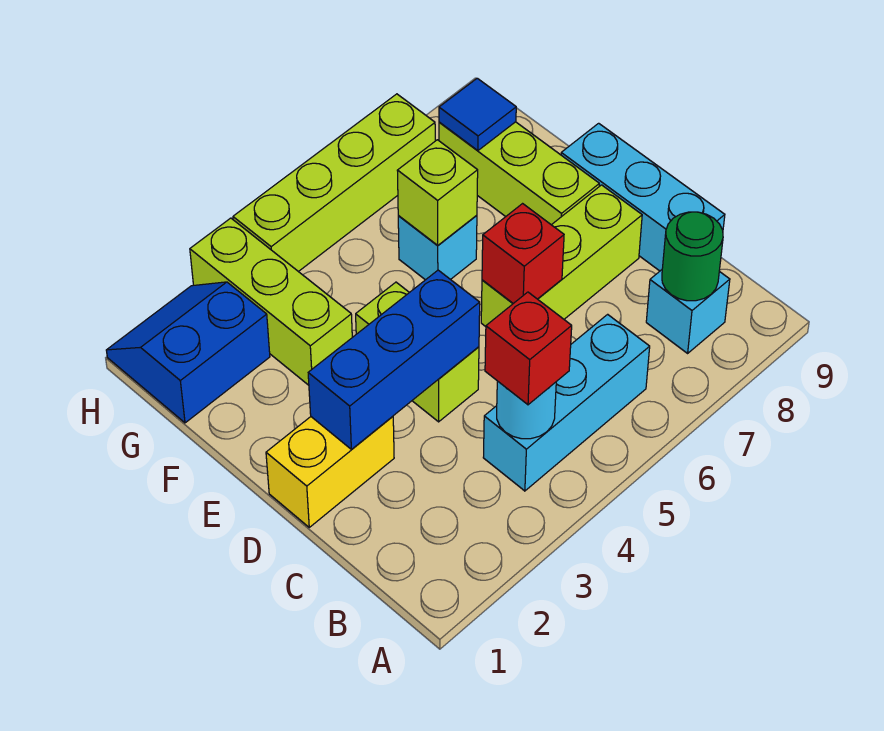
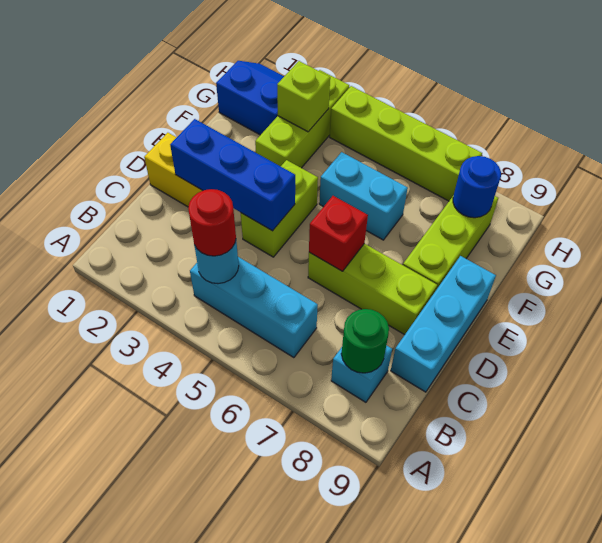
red brick B4 level 3 -> red round brick B4 level 3
cyan brick F6 level 1 -> cyan brick F5:F6 level 1
lime brick F6 level 2 -> lime brick G3 level 2
blue tile G8 level 2 -> blue round brick G8 level 2

